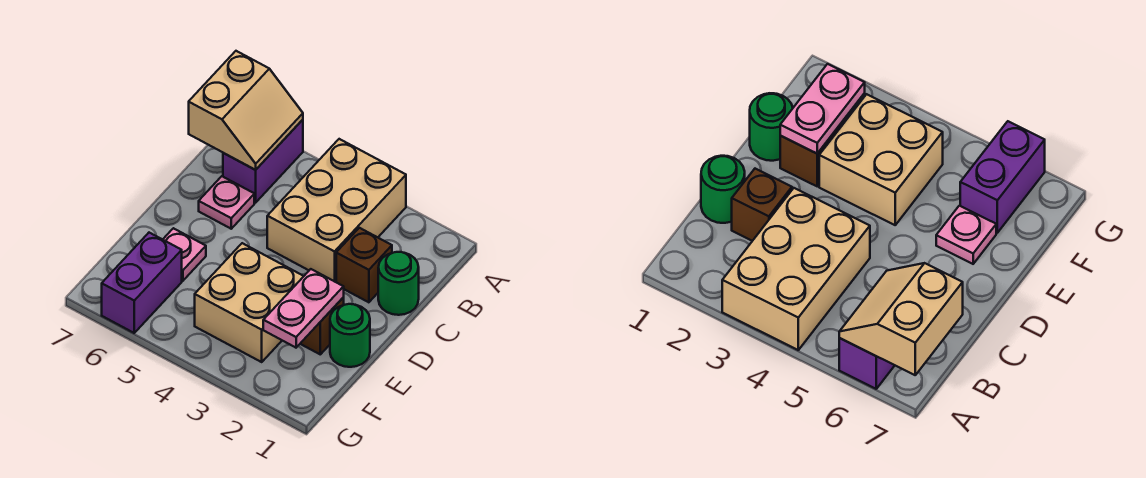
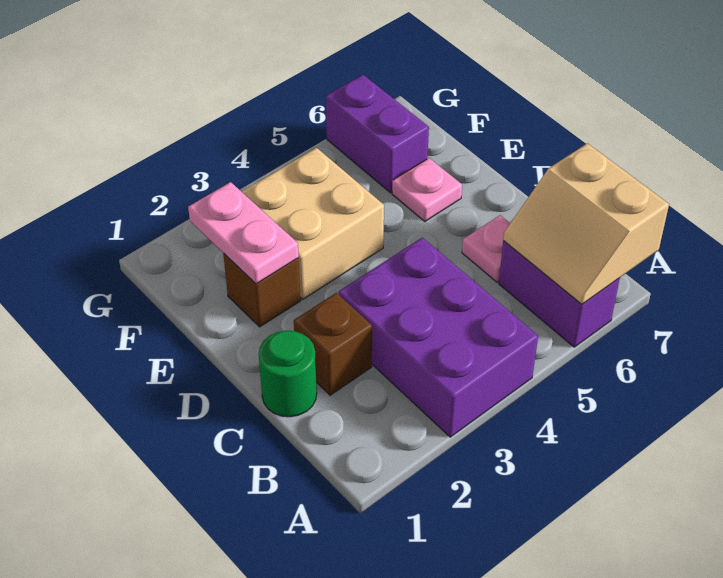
tan brick A3:C4 level 1 -> purple brick A3:C4 level 1
green round brick E1 level 1 -> none

